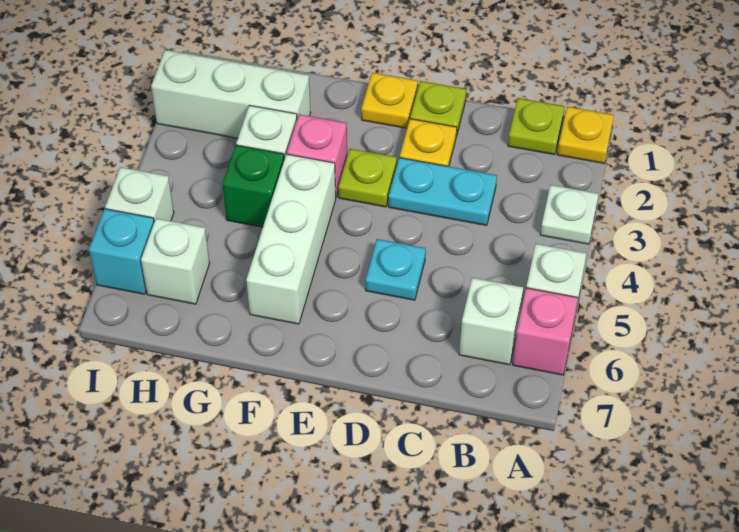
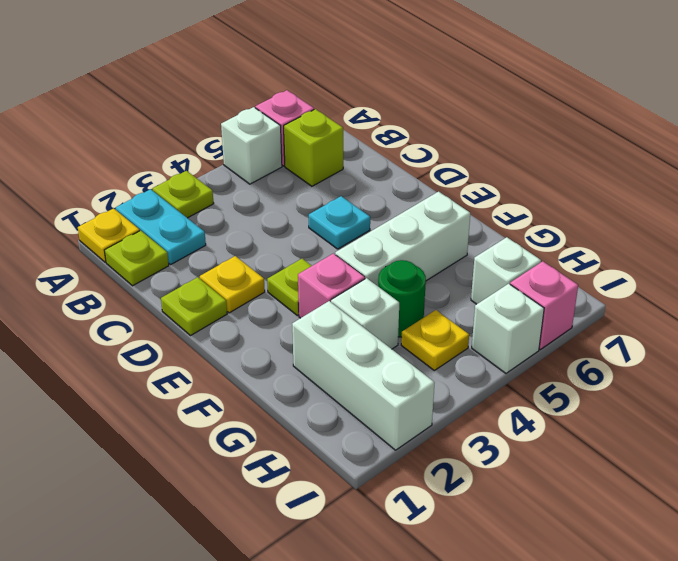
white plate A3 level 1 -> lime plate A3 level 1
white brick B6 level 1 -> lime brick B6 level 1
cyan plate C3:D3 level 1 -> cyan plate A2:B2 level 1
yellow plate E1 level 1 -> yellow plate H4 level 1
green brick G4 level 1 -> green round brick G4 level 1
cyan brick I6 level 1 -> pink brick I6 level 1

